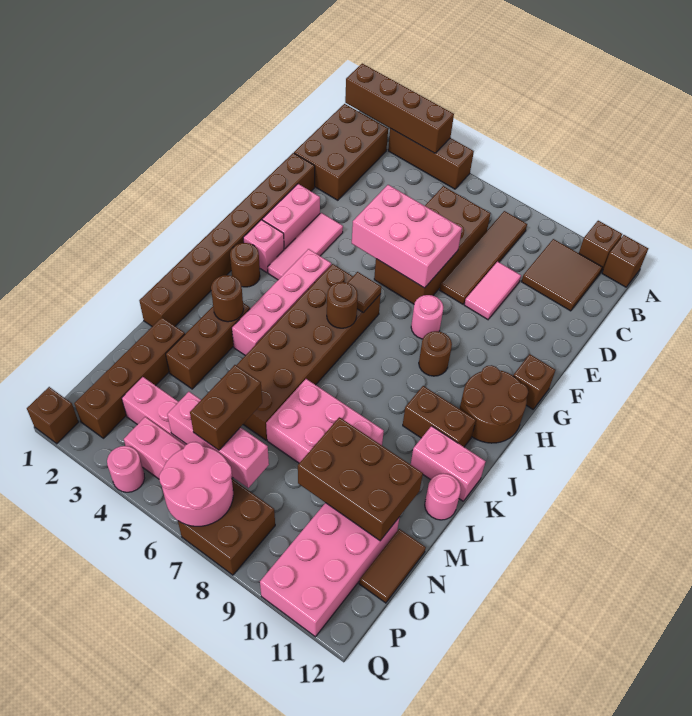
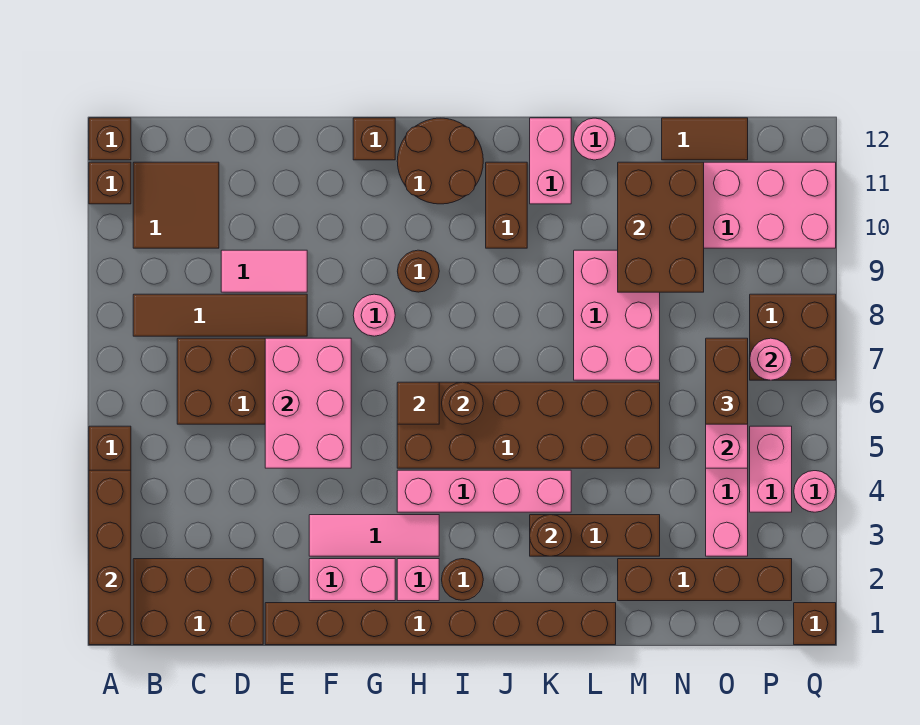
brown brick N6:O6 level 3 -> brown brick O6:O7 level 3
pink round brick P6:Q7 level 2 -> pink round brick P7 level 2

